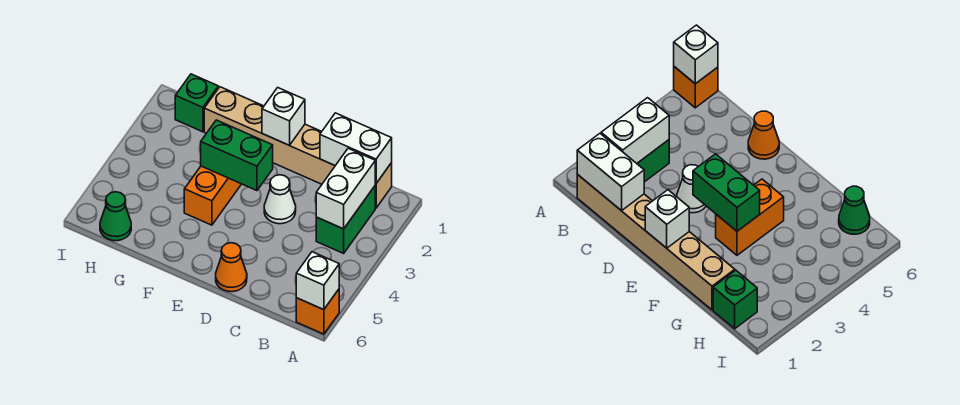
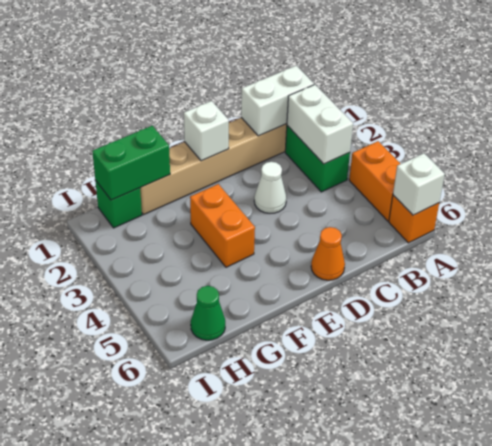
none -> orange brick A4:A5 level 1
green brick E3:F3 level 2 -> green brick G1:H1 level 2

